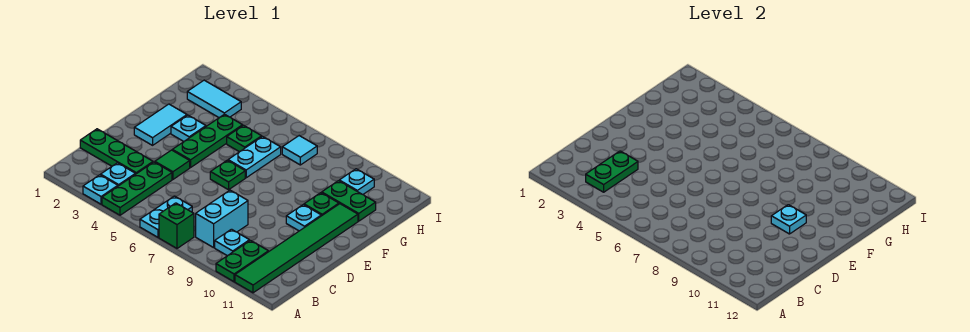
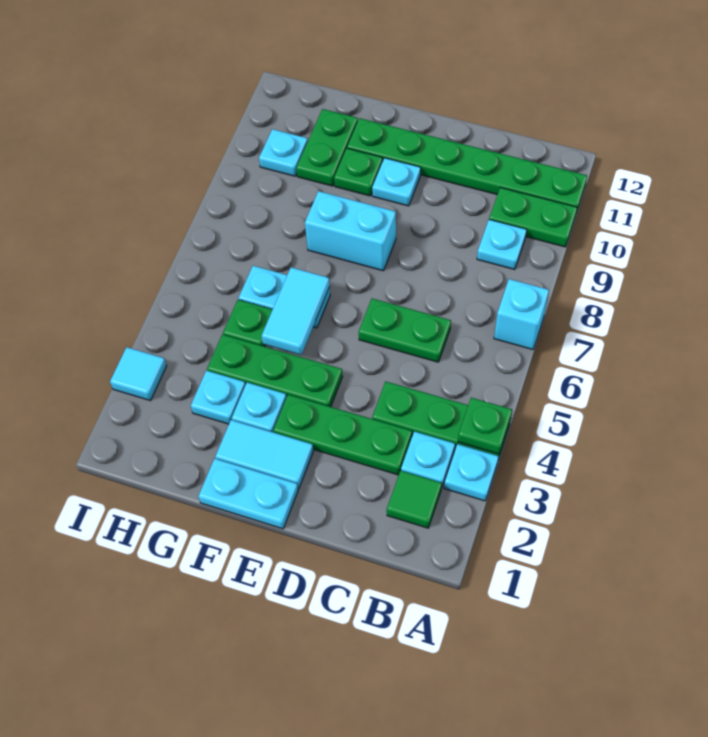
cyan plate A6:B6 level 1 -> cyan plate E1:F1 level 1
green brick A7 level 1 -> cyan brick A7 level 1
green tile A11:F11 level 1 -> green plate A11:F11 level 1
green plate B3:C3 level 2 -> green plate C6:D6 level 1
cyan brick B8:C8 level 1 -> cyan brick E8:F8 level 1
green plate C1:C3 level 1 -> green plate C3:E3 level 1
green tile D4 level 1 -> green tile B2 level 1
green plate E6 level 1 -> green plate A4 level 2
cyan plate E10 level 2 -> cyan plate G3 level 1
cyan tile H2:H3 level 1 -> cyan tile F5:F6 level 2
cyan tile H7 level 1 -> cyan tile I3 level 1

